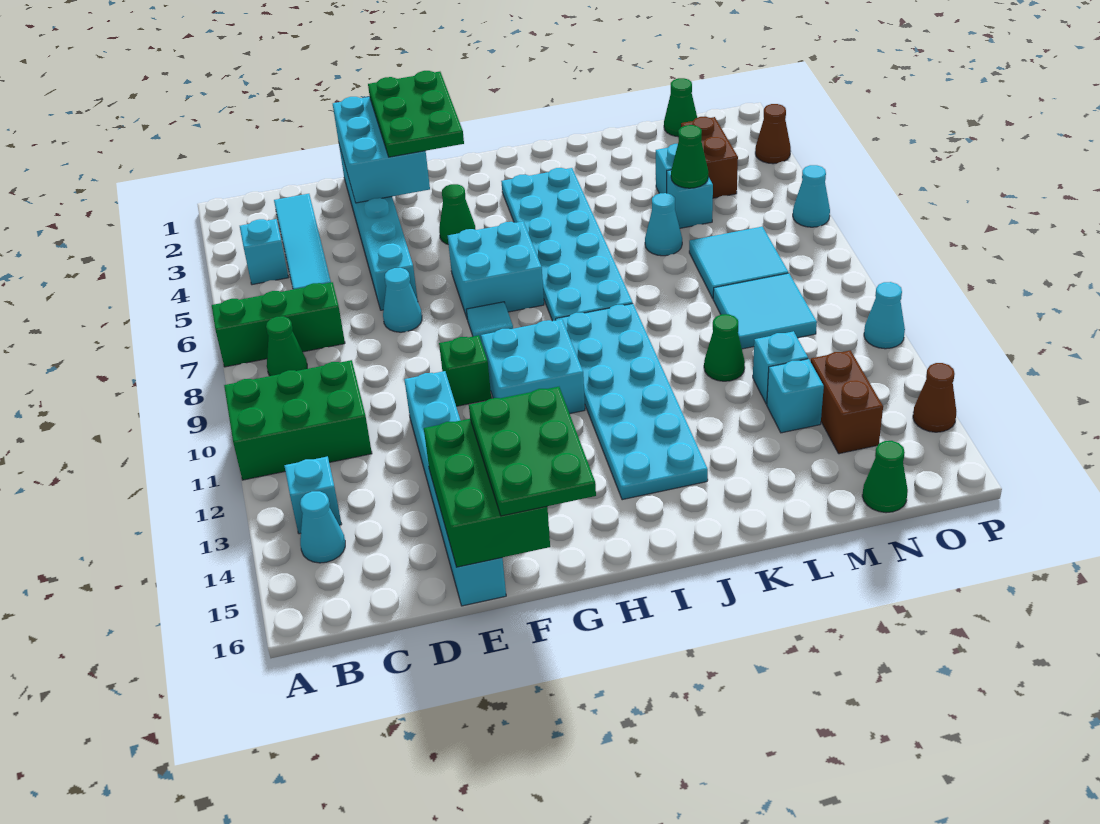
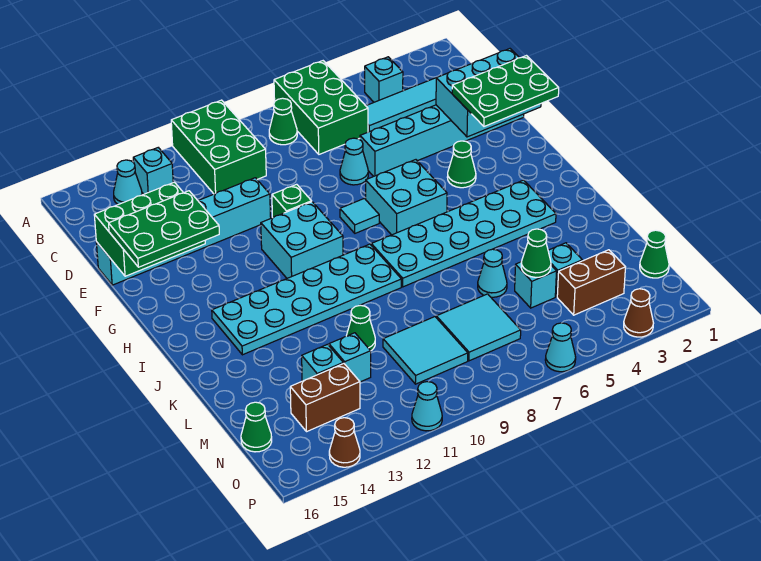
green brick A7:C7 level 1 -> green brick A6:C7 level 1

